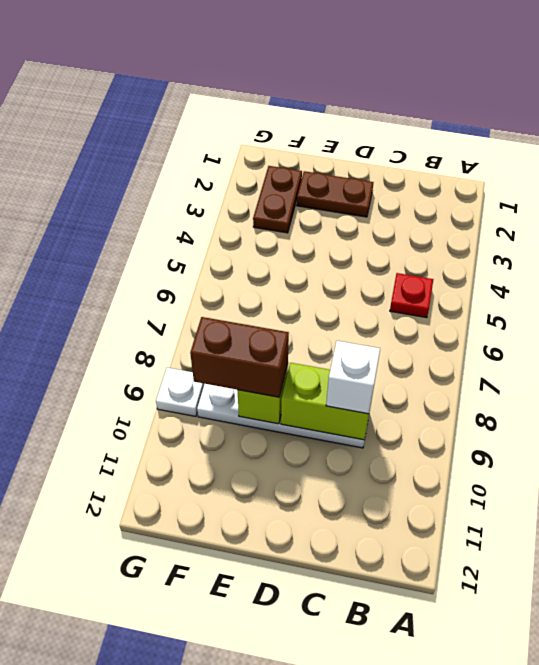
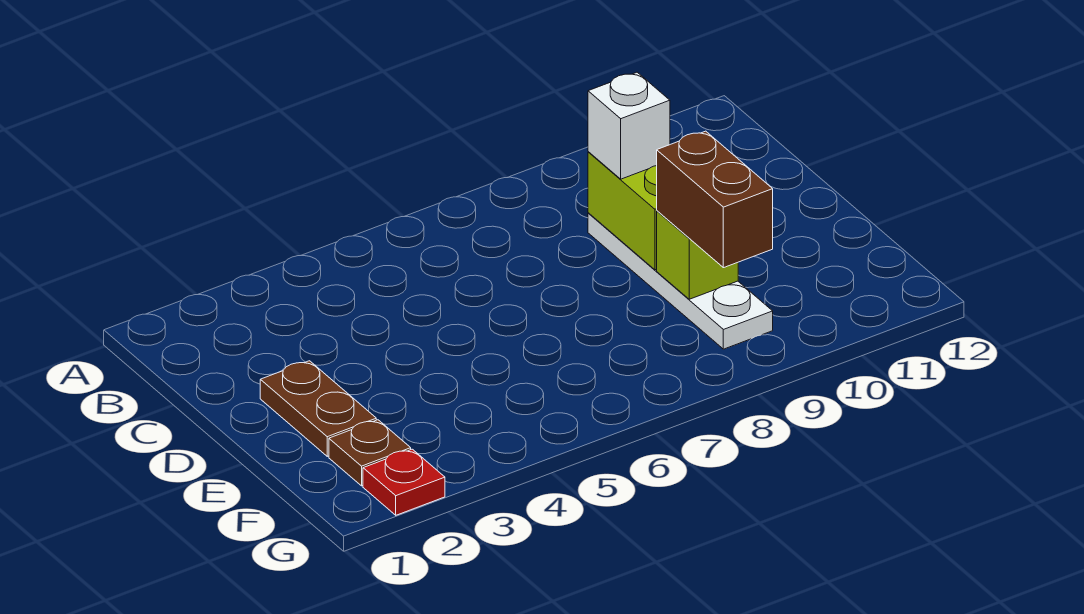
red plate B5 level 1 -> red plate G2 level 1
brown plate F2:F3 level 1 -> brown plate F2 level 1
white plate G9 level 1 -> none

